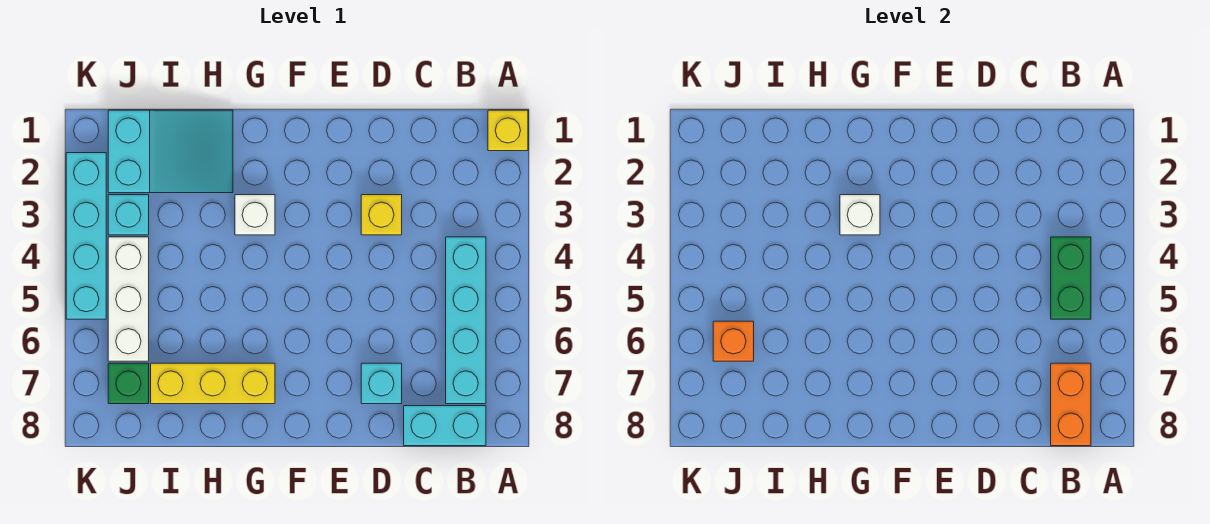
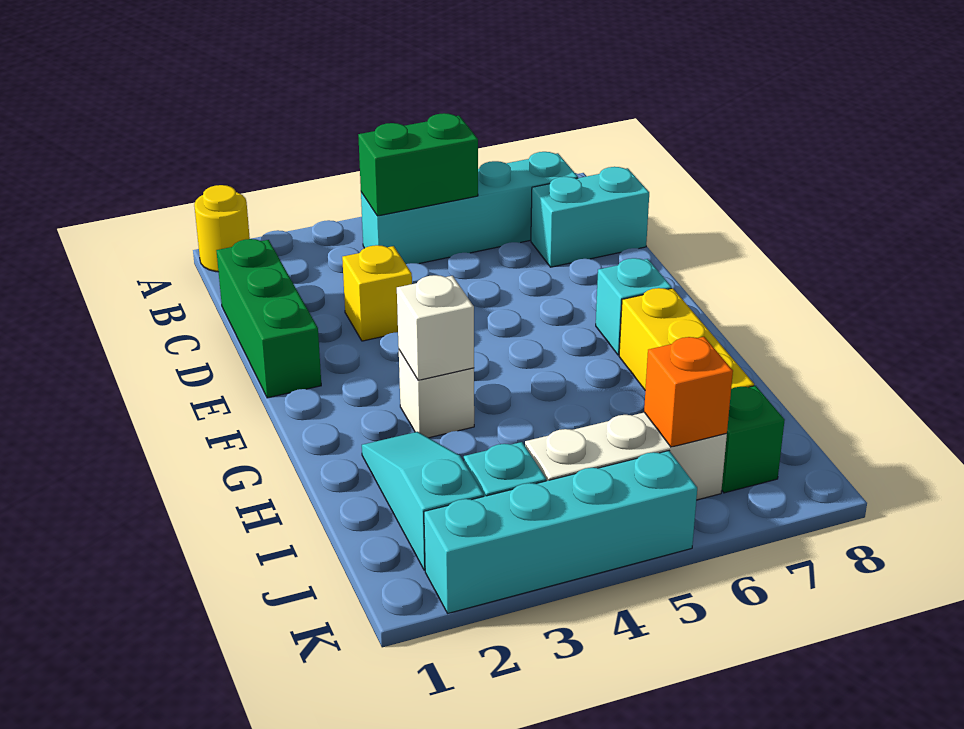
yellow brick A1 level 1 -> yellow round brick A1 level 1
orange brick B7:B8 level 2 -> none
cyan brick B8:C8 level 1 -> cyan brick C7:C8 level 1
none -> green brick C1:E1 level 1
cyan brick D7 level 1 -> cyan brick F7 level 1
cyan slope H1:J2 level 1 top J -> cyan slope H2:J2 level 1 top J

